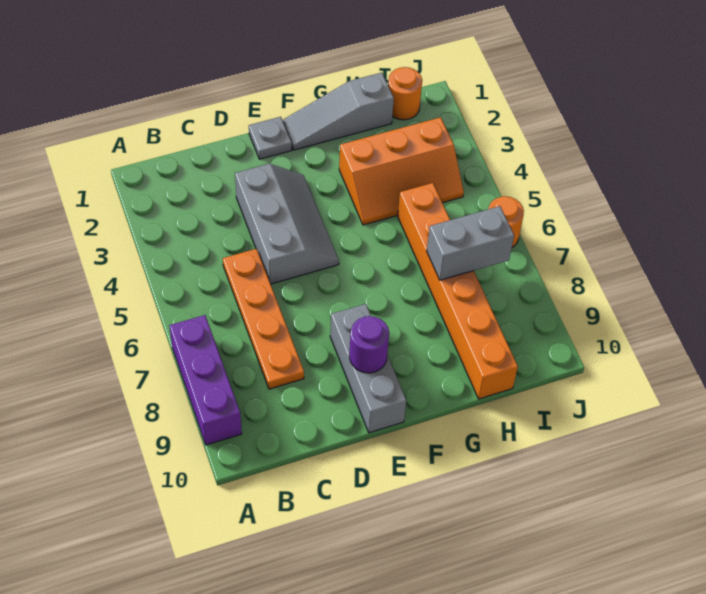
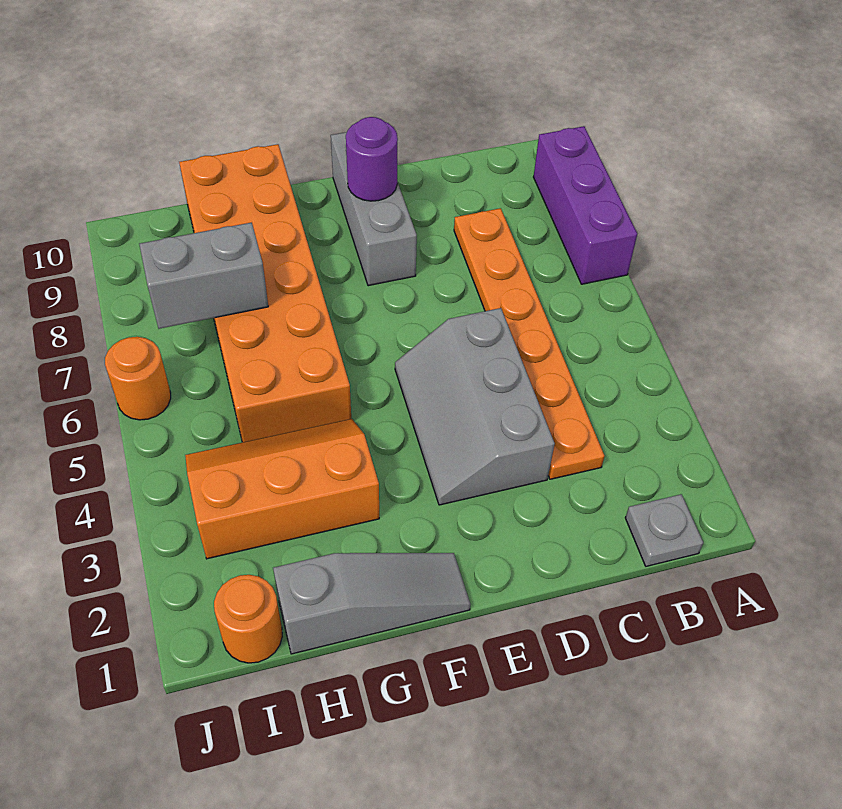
orange plate C5:C8 level 1 -> orange plate C3:C8 level 1
grey plate E1 level 1 -> grey plate B1 level 1
orange brick H5:H10 level 1 -> orange brick G5:H10 level 1

